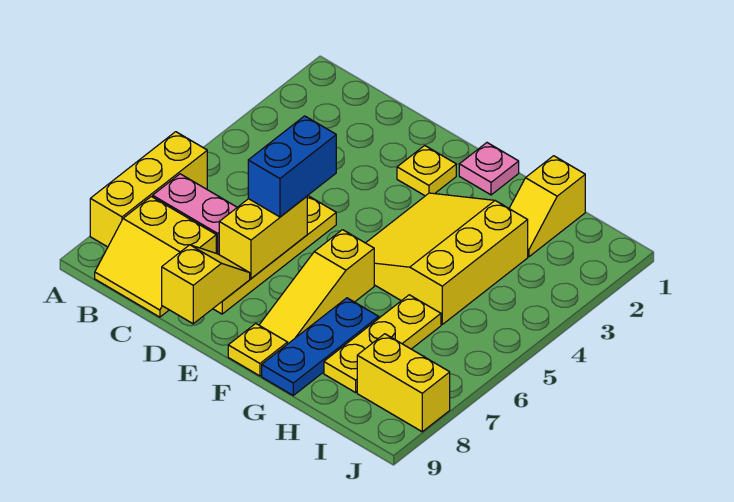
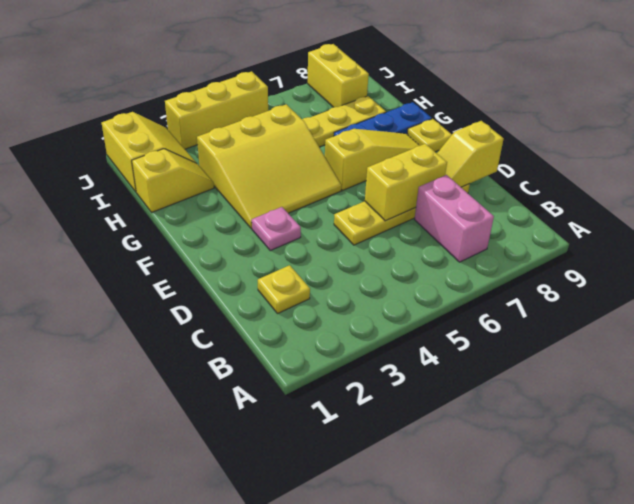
yellow brick A6:A8 level 1 -> yellow brick J3:J5 level 1
yellow slope B8:C9 level 1 top 8 -> yellow slope I1:J2 level 1 top 1
blue brick D5:D6 level 3 -> none
yellow plate E2 level 1 -> yellow plate C2 level 1
pink plate F1 level 1 -> pink plate E3 level 1

